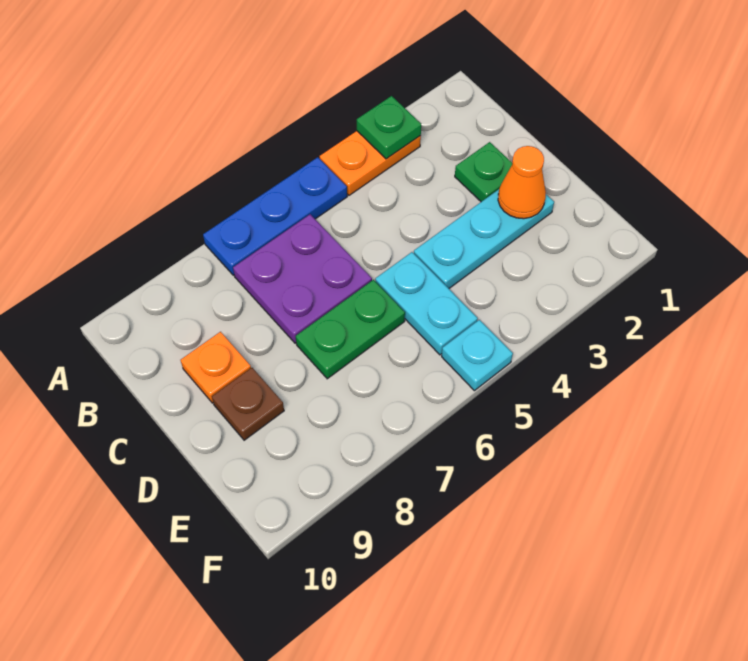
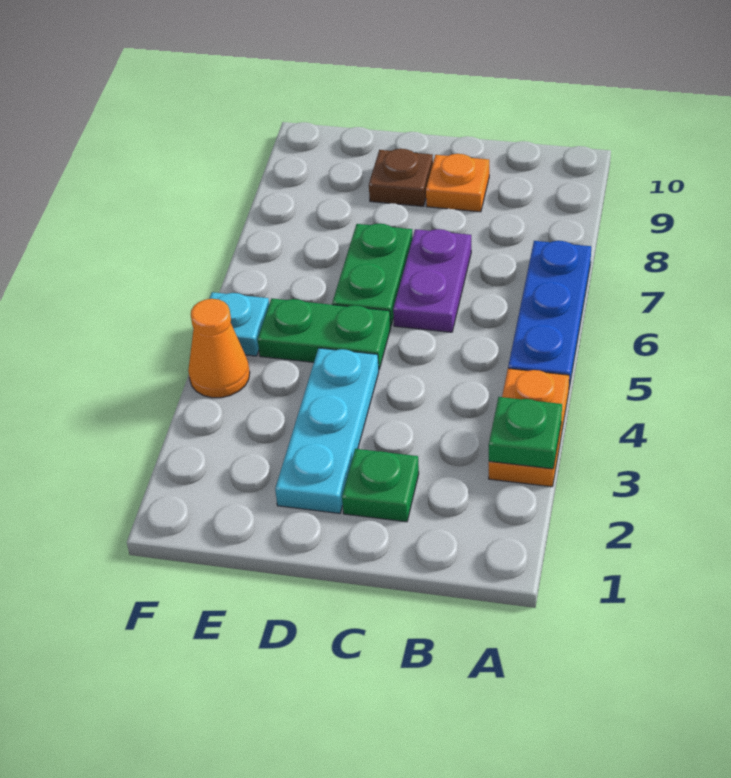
purple plate B6:C7 level 1 -> purple plate C6:C7 level 1
orange cone D2 level 2 -> orange cone F4 level 1
cyan plate D5:E5 level 1 -> green plate D5:E5 level 1

